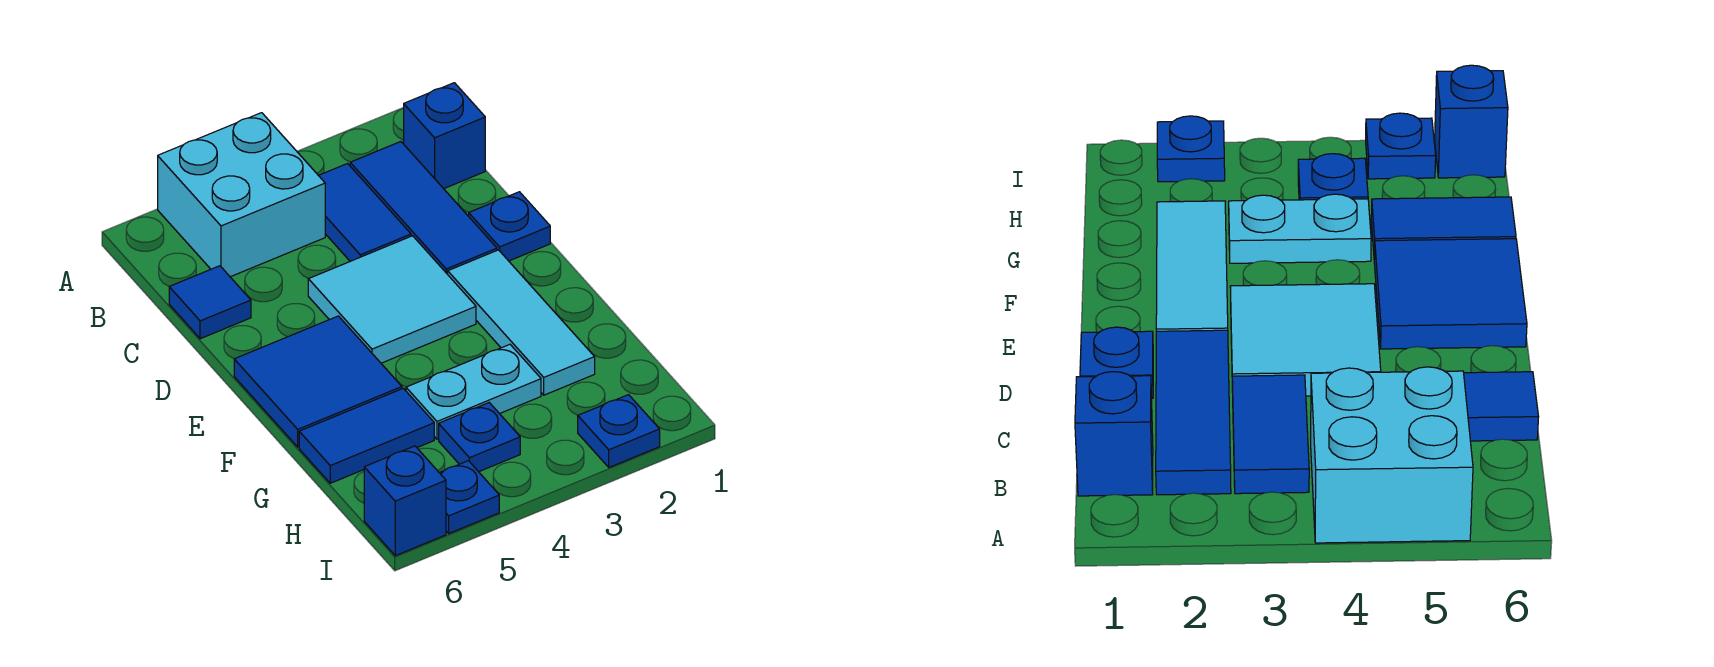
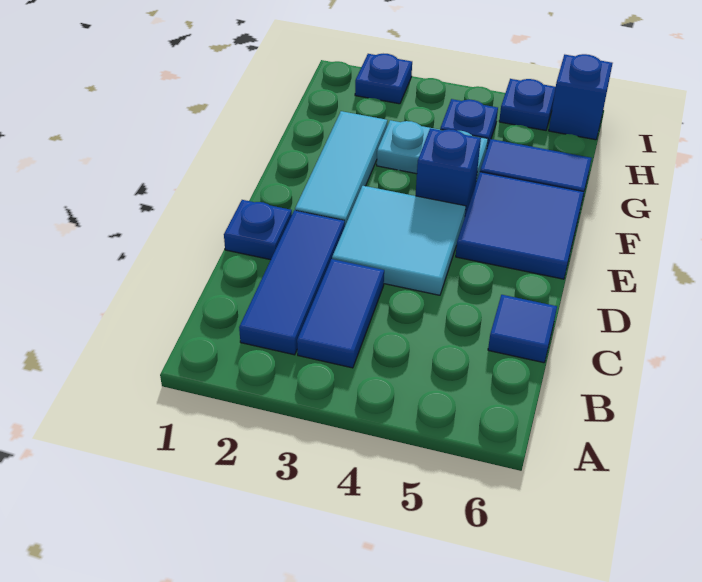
cyan brick A4:B5 level 1 -> none
blue brick B1 level 1 -> blue brick F4 level 1

